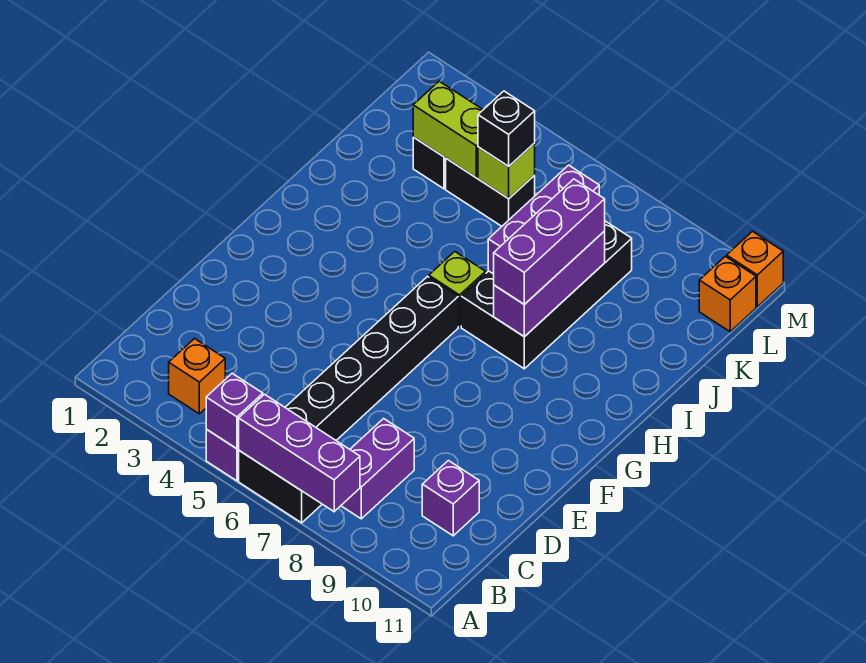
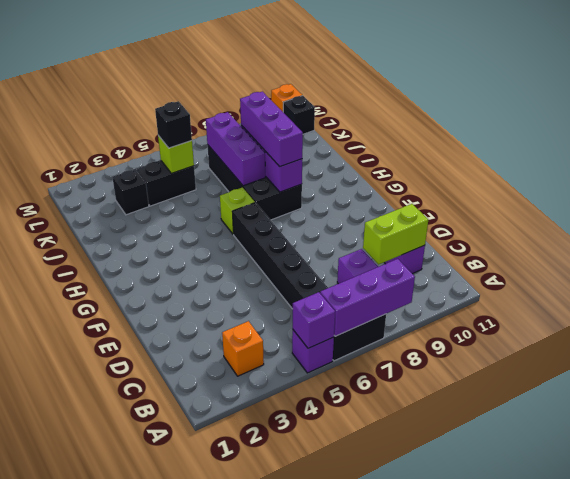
lime brick K3:K4 level 2 -> lime brick C9:C10 level 2
orange brick L11 level 1 -> black brick L11 level 1

